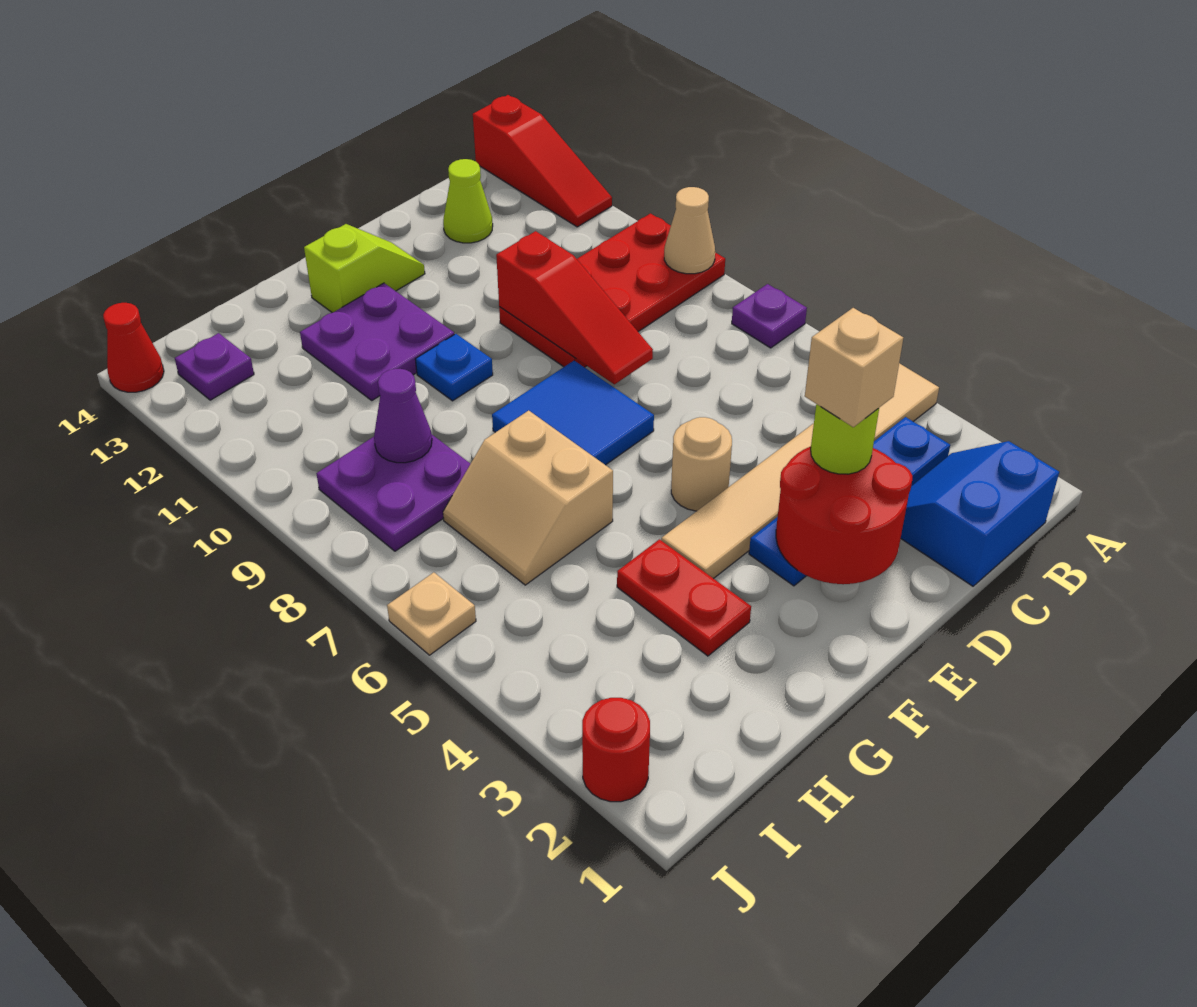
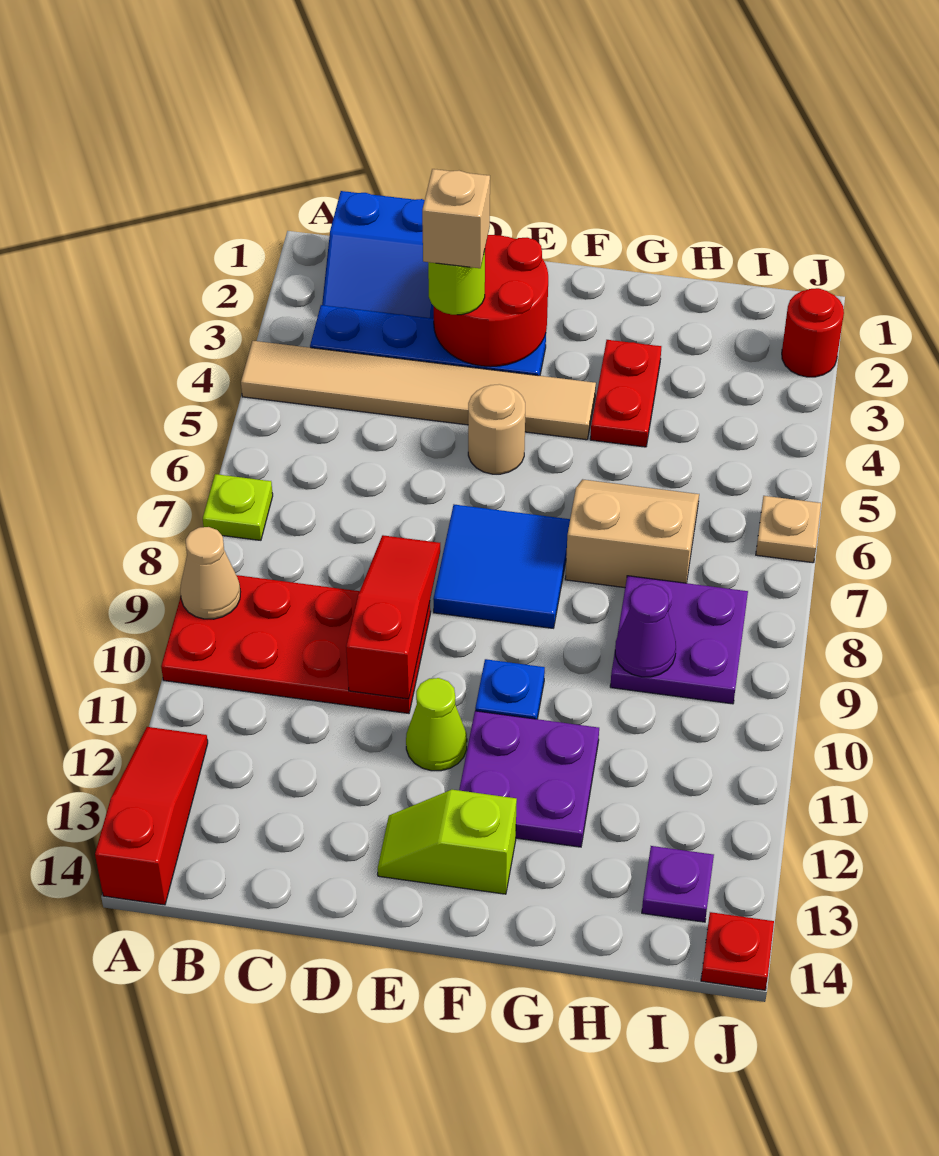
purple plate A7 level 1 -> lime plate A7 level 1
lime cone C13 level 1 -> lime cone E11 level 1
tan slope G6:H7 level 1 top G -> tan slope G6:H7 level 1 top 7
red cone J14 level 1 -> red plate J14 level 1

